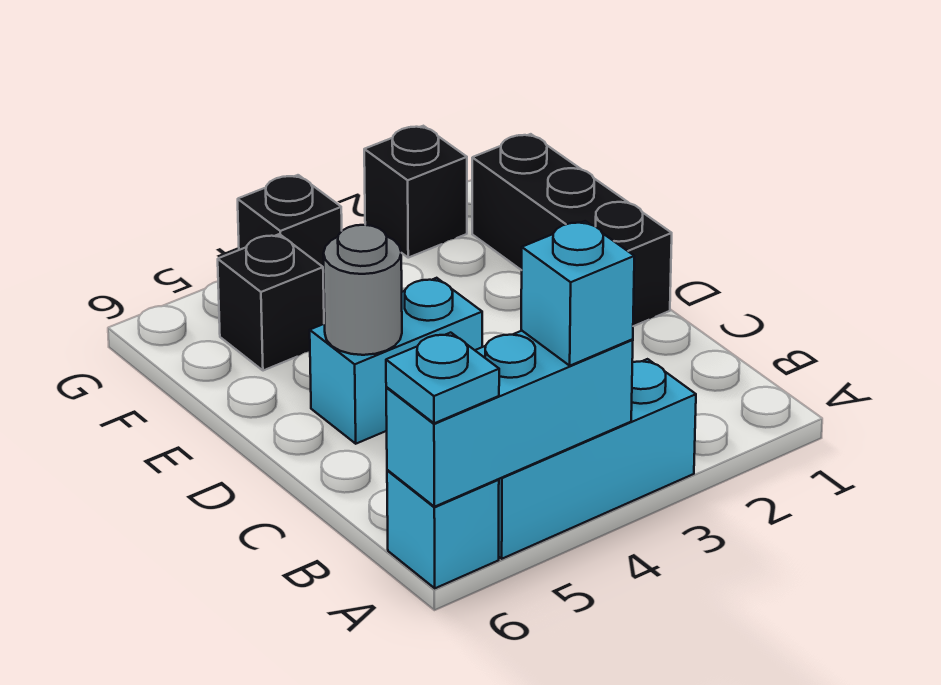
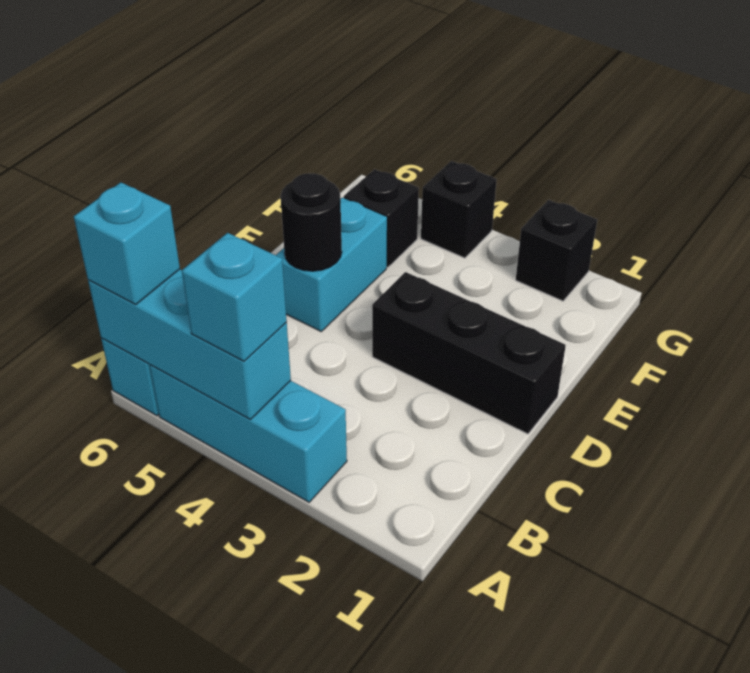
cyan plate A6 level 3 -> cyan brick A6 level 3
black brick D1:F1 level 1 -> black brick D1:D3 level 1
cyan brick D4:D5 level 1 -> cyan brick D5:E5 level 1
grey round brick D5 level 2 -> black round brick D5 level 2

